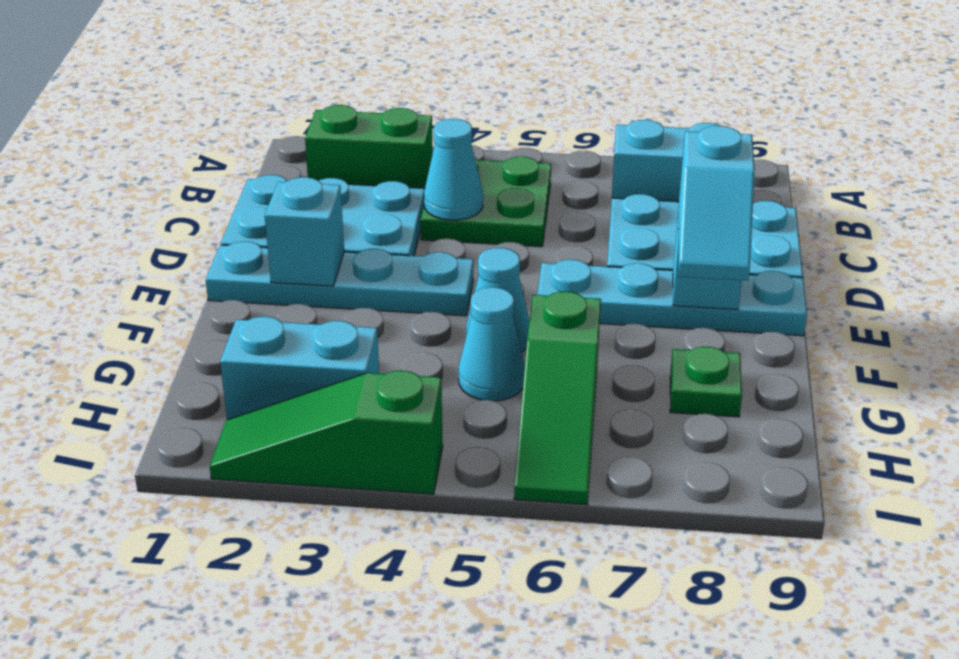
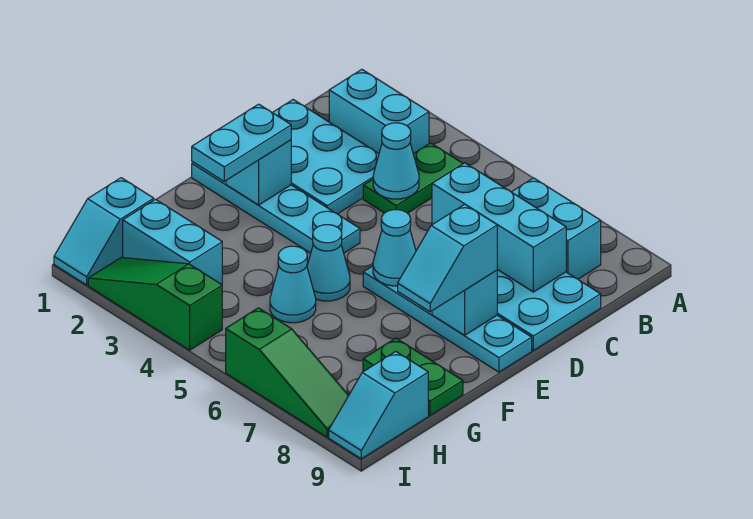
green brick B2:B3 level 1 -> cyan brick B2:B3 level 1
green plate B4:C5 level 1 -> green plate B4:C4 level 1
none -> cyan brick C6:C8 level 2
none -> cyan plate E2:F2 level 3
none -> cyan cone E6 level 2
green slope G6:I6 level 1 top G -> green slope I6:I8 level 1 top 6
green plate G8 level 1 -> green plate G8:G9 level 1
none -> cyan slope H1:I1 level 1 top H
none -> cyan slope H9:I9 level 1 top H

